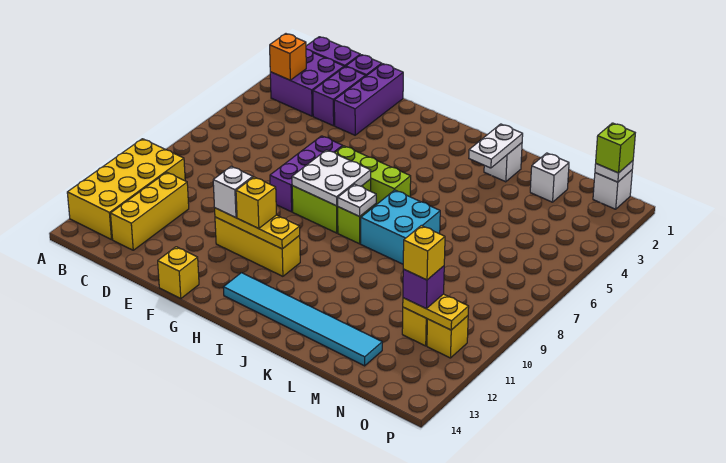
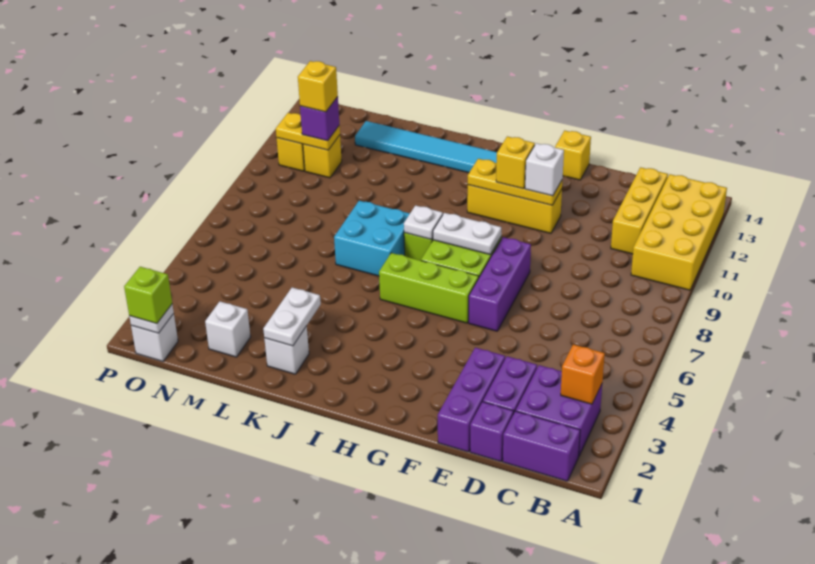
white plate G7:H8 level 2 -> white plate G8:H8 level 2

